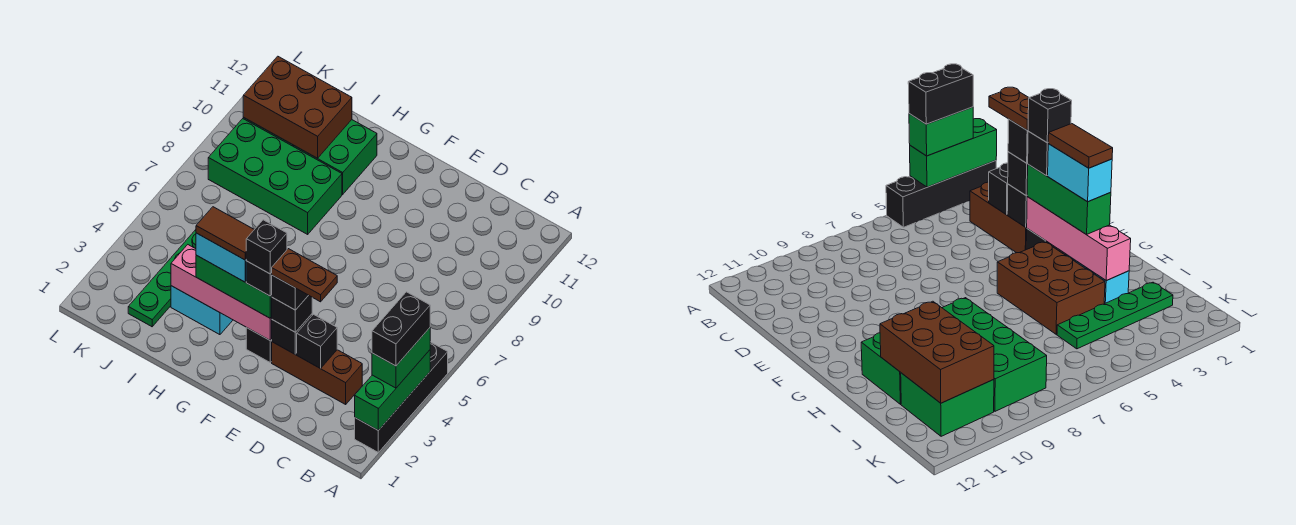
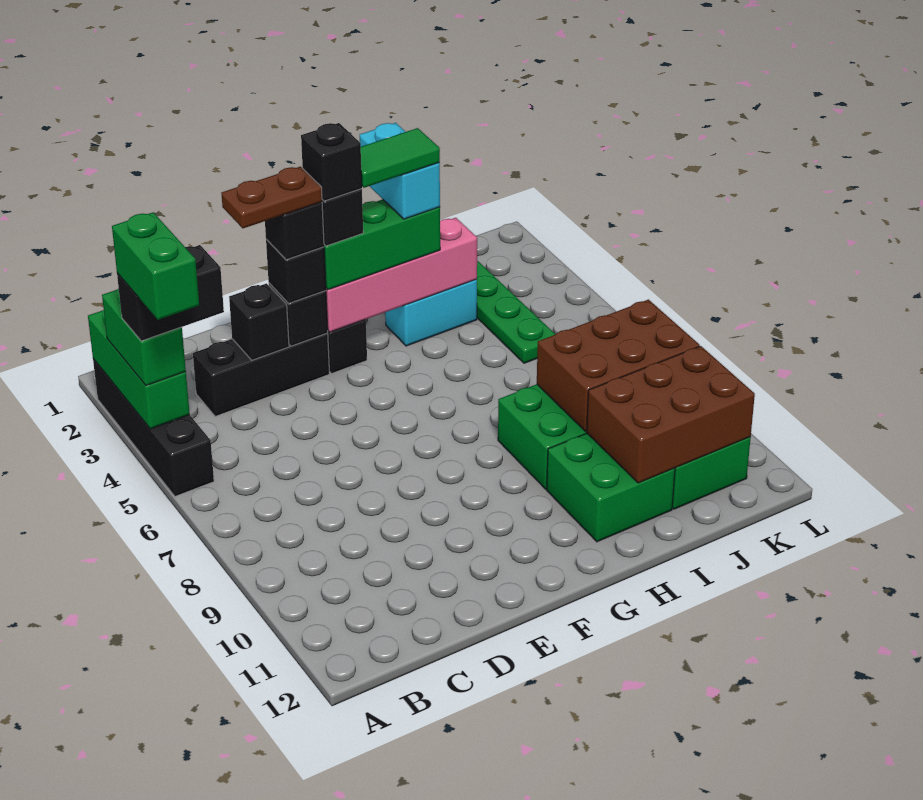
black brick A3:A4 level 4 -> black brick A4:B4 level 4
none -> green brick A4:A5 level 5
brown brick C3:E3 level 1 -> black brick C3:E3 level 1
cyan brick G3:H3 level 4 -> cyan brick H2:H3 level 4
brown tile G3:H3 level 5 -> green tile G3:H3 level 5
brown brick G4:I5 level 1 -> brown brick I8:K9 level 2

